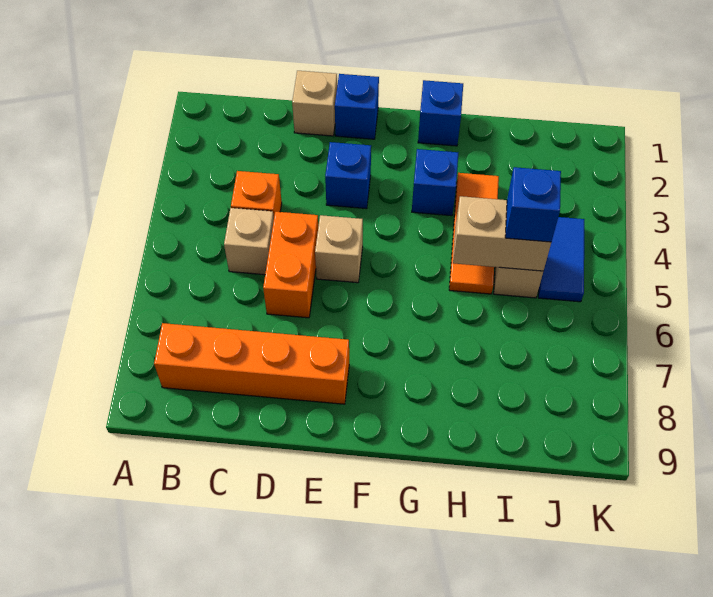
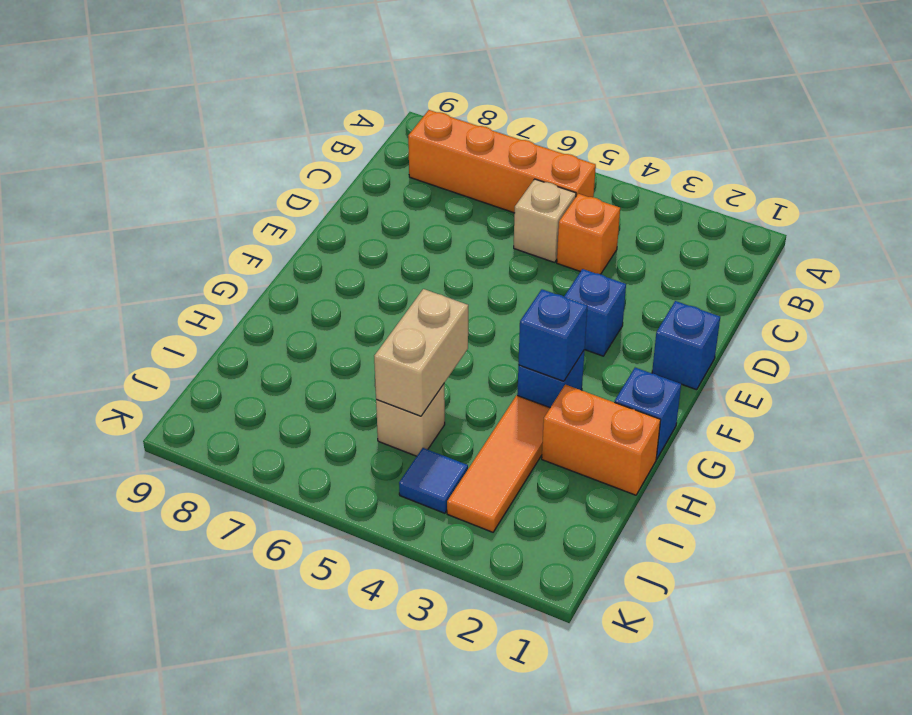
orange brick B8:E8 level 1 -> orange brick B5:B8 level 1
tan brick D1 level 1 -> none
orange brick D5:D6 level 1 -> orange brick H1:H2 level 1
tan brick E5 level 1 -> none
orange tile H3:H5 level 1 -> orange tile H3:J3 level 1
blue brick I5 level 3 -> blue brick G3 level 2
blue tile J4:J5 level 1 -> blue tile J4 level 1

